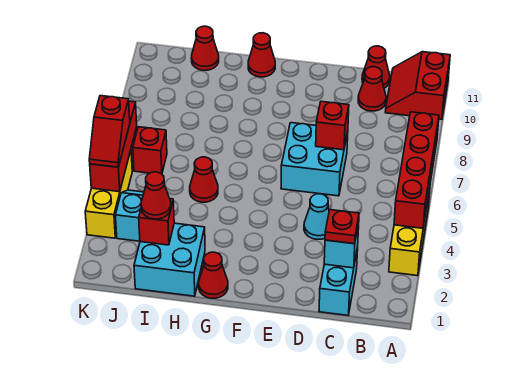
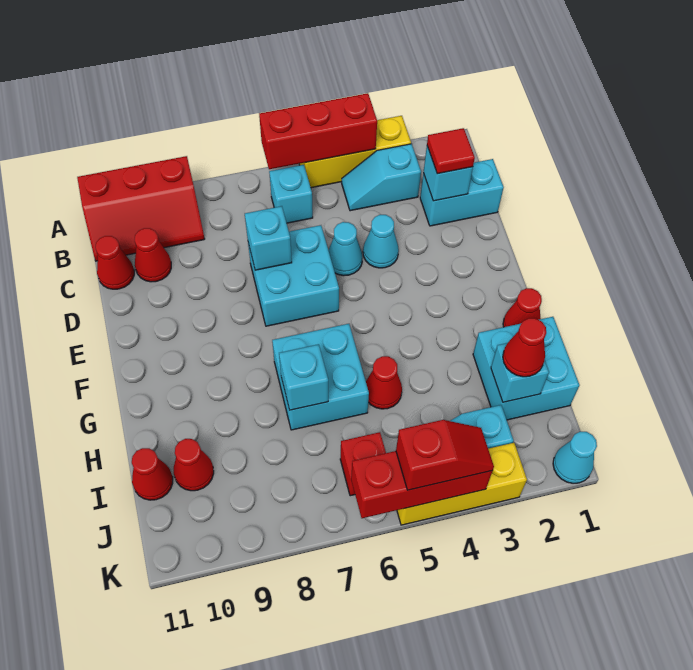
red brick A4:A7 level 2 -> red brick A4:A6 level 2
red slope A10:B11 level 1 top A -> red slope A9:B11 level 1 top A
none -> cyan slope B3:B4 level 1 top 3
none -> cyan brick B6 level 1
red plate C2 level 3 -> red tile C2 level 3
none -> cyan cone D5 level 1
red brick D7 level 2 -> cyan brick D7 level 2
none -> cyan brick G6:H7 level 1
red cone G11 level 1 -> red cone I10 level 1
none -> cyan brick H7 level 2
red brick I2 level 2 -> cyan brick I2 level 2
none -> cyan cone K1 level 1

